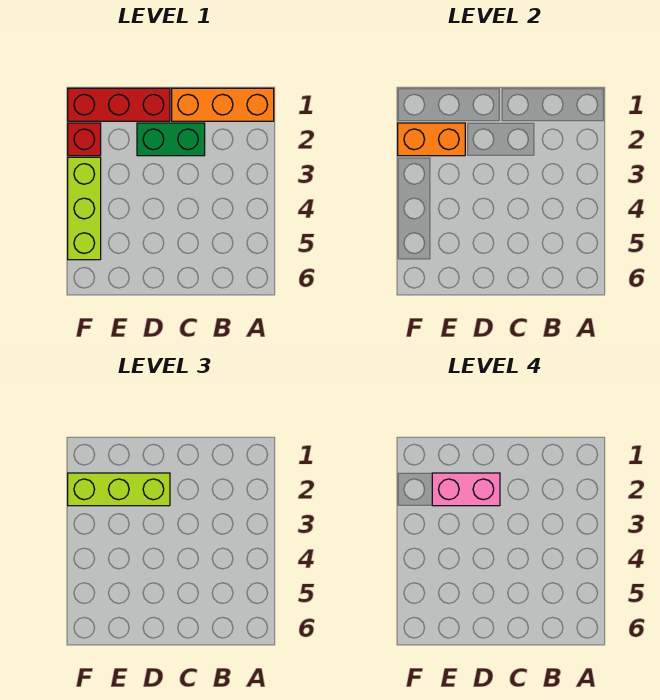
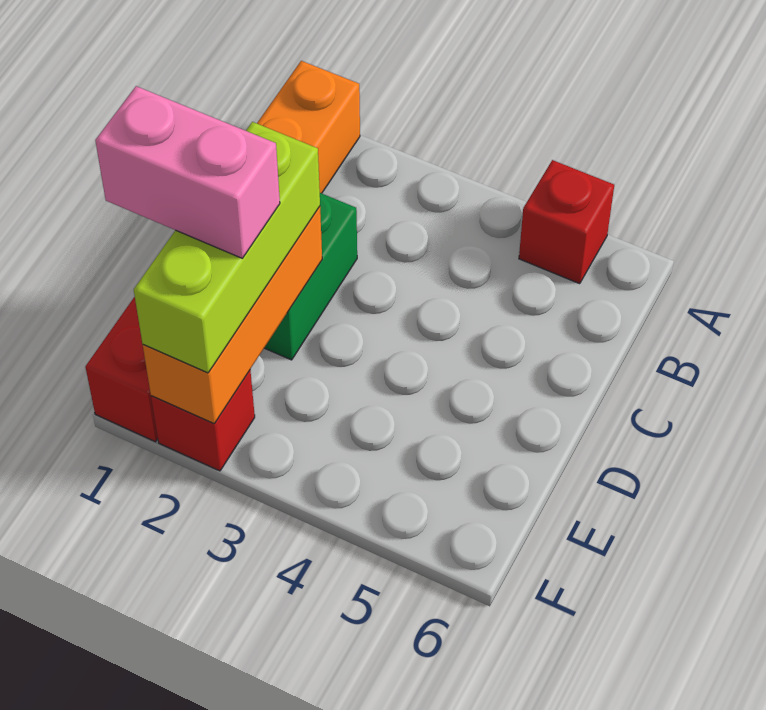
none -> red brick A5 level 1
pink brick D2:E2 level 4 -> pink brick E1:E2 level 4
orange brick E2:F2 level 2 -> orange brick D2:F2 level 2
lime brick F3:F5 level 1 -> none

